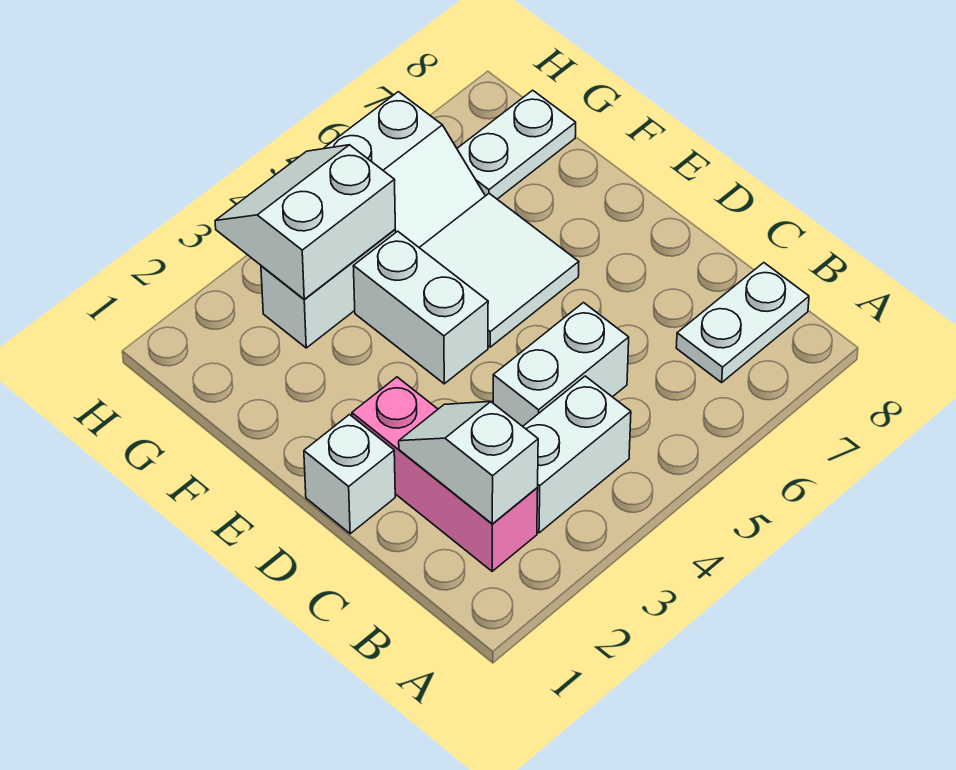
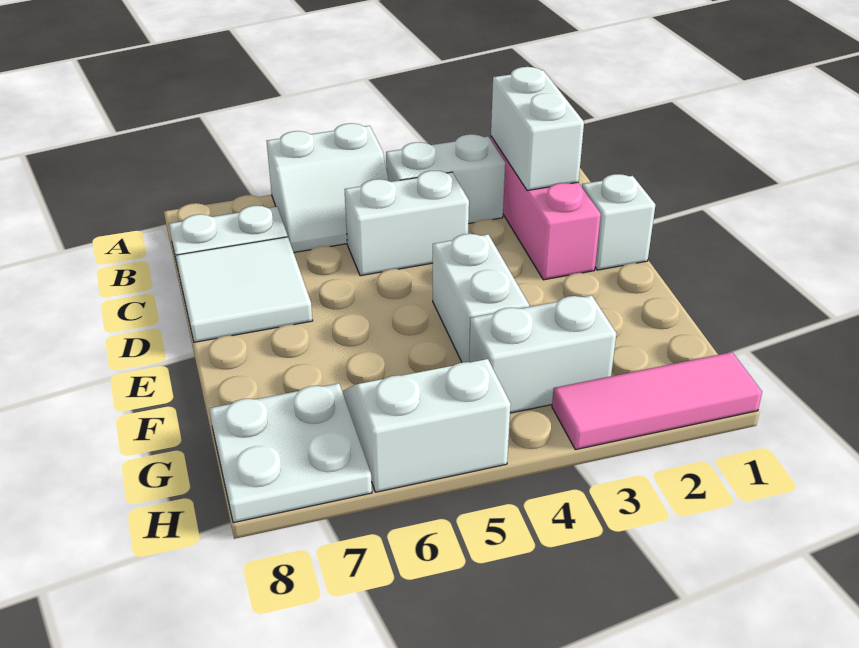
white slope B2:C2 level 2 top B -> white brick B2:C2 level 2
white tile E5:F6 level 1 -> white tile C7:D8 level 1
white slope G3:H4 level 2 top G -> white slope A5:B6 level 1 top A
white plate G7:G8 level 1 -> white plate G7:H8 level 1
none -> pink tile H1:H3 level 1

